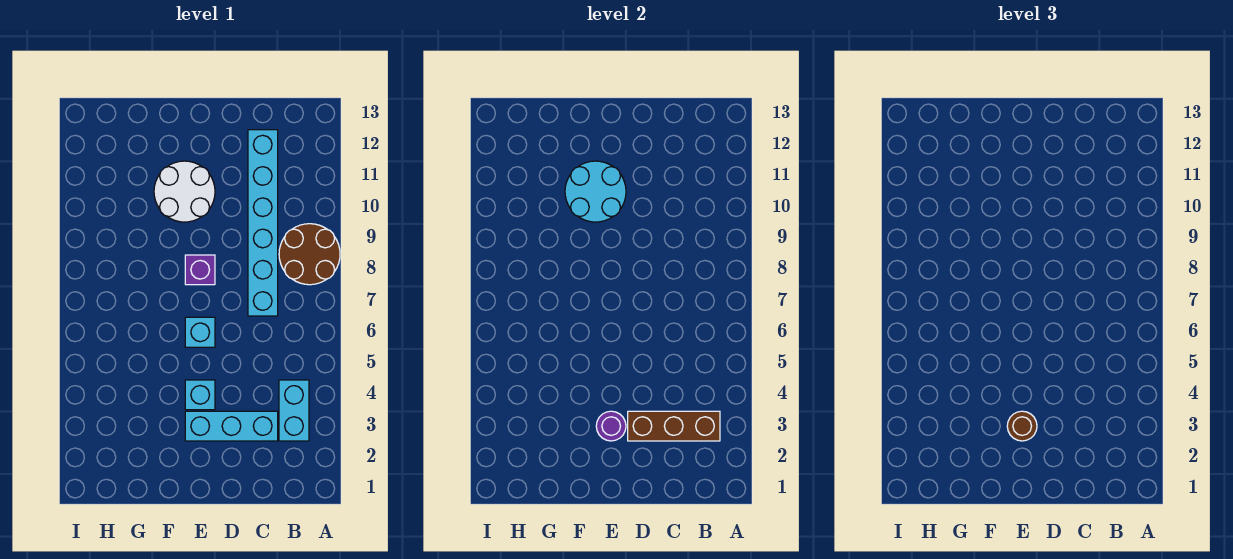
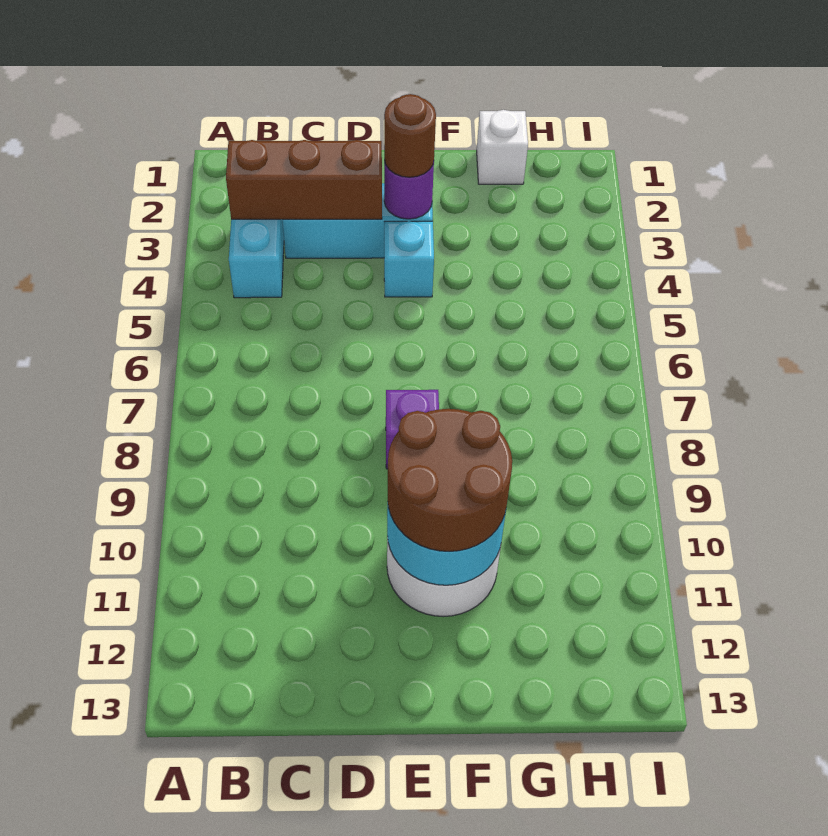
brown round brick A8:B9 level 1 -> brown round brick E10:F11 level 3
cyan brick C7:C12 level 1 -> none
cyan brick E6 level 1 -> none
none -> white brick G1 level 1

